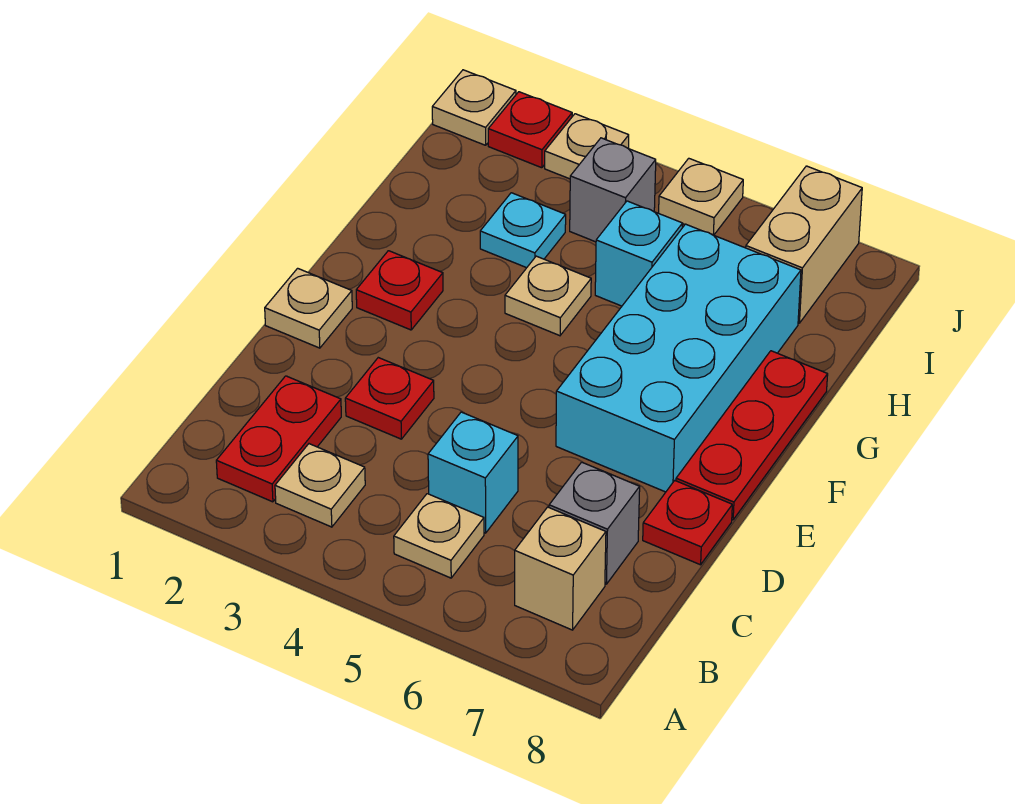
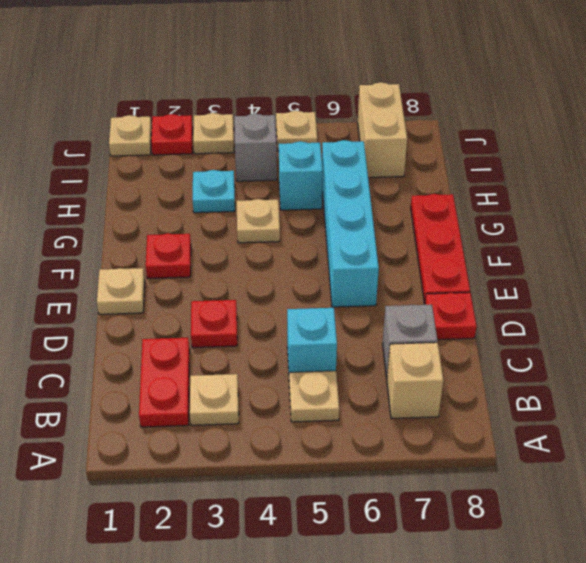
cyan brick E6:H7 level 1 -> cyan brick E6:H6 level 1

